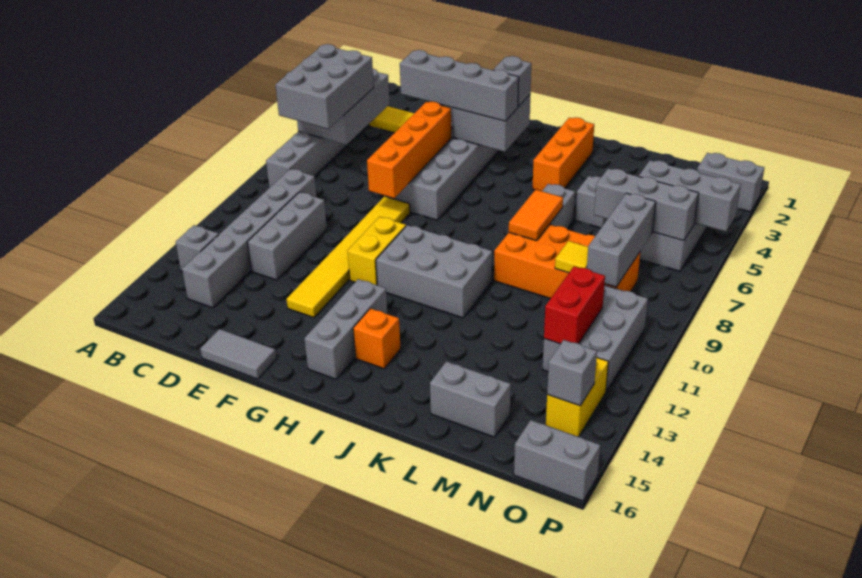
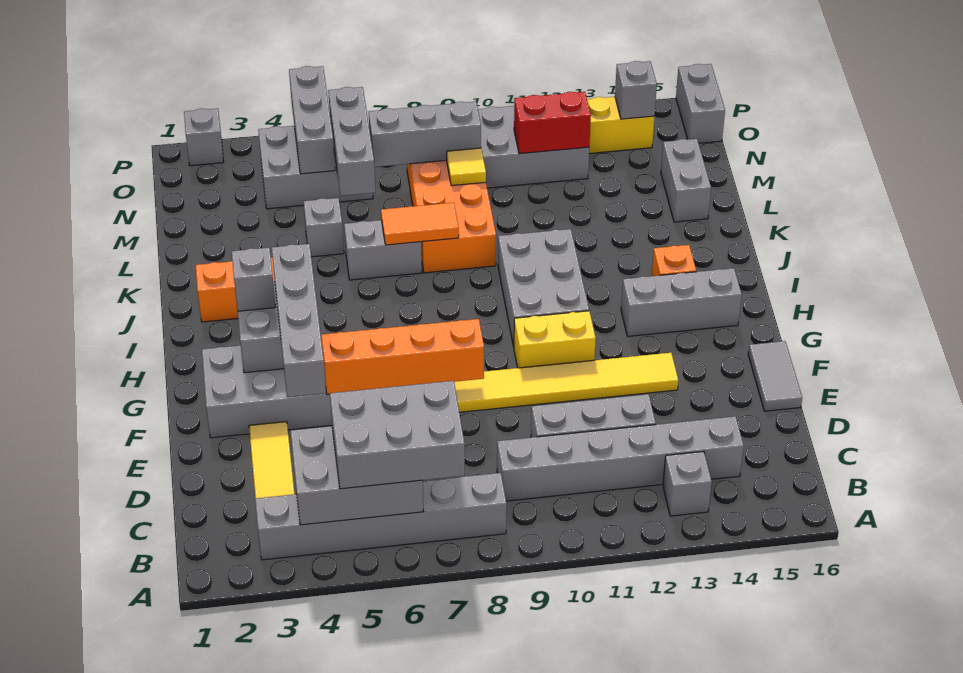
grey brick O2:P2 level 1 -> grey brick P2 level 1

